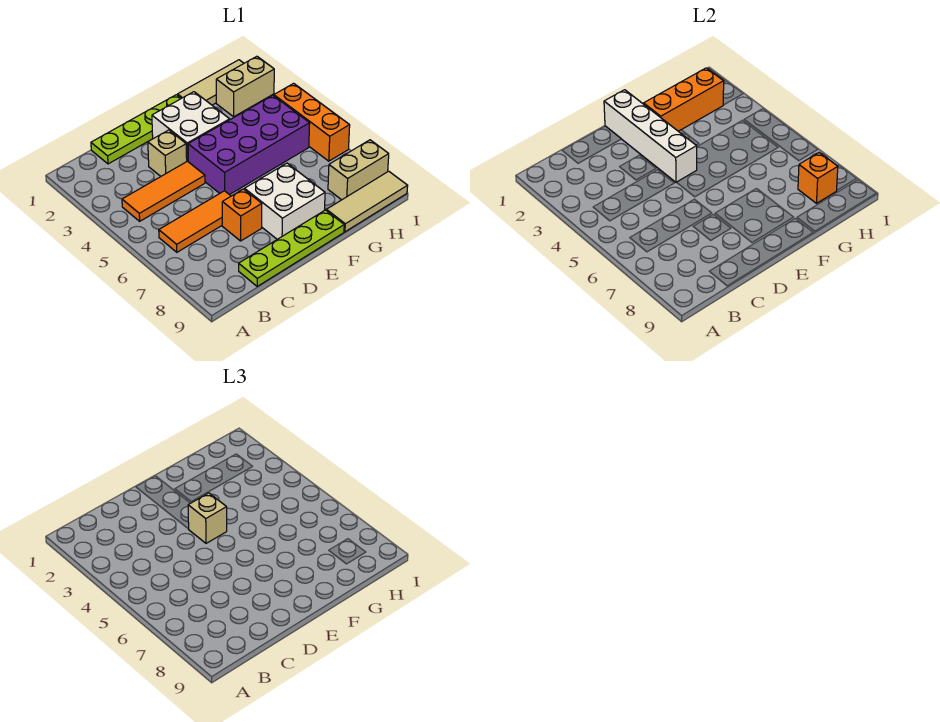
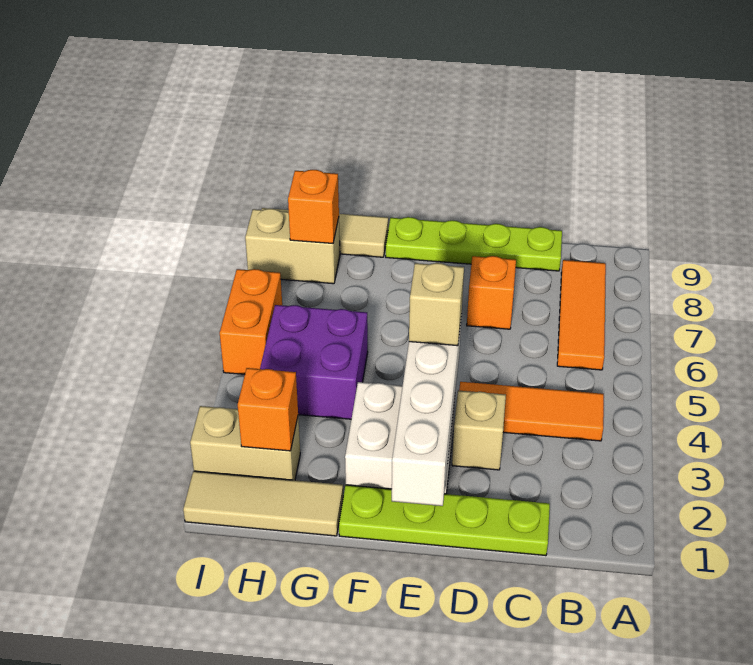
orange tile B6:D6 level 1 -> orange tile B6:B8 level 1
purple brick E4:H5 level 1 -> purple brick G4:H5 level 1
white brick E7:F8 level 1 -> none
orange brick F2:H2 level 2 -> orange brick H2 level 2
orange brick I4:I6 level 1 -> orange brick I5:I6 level 1

